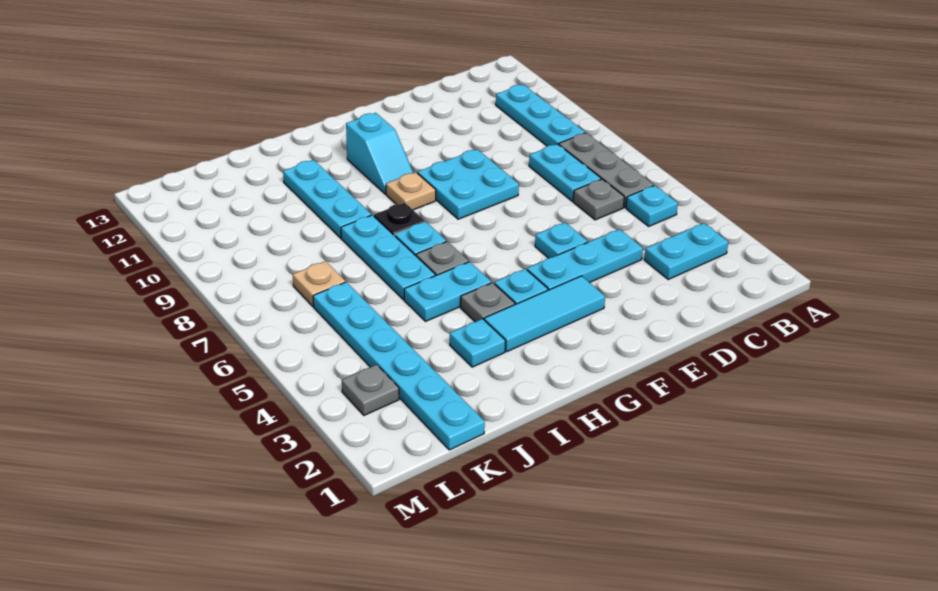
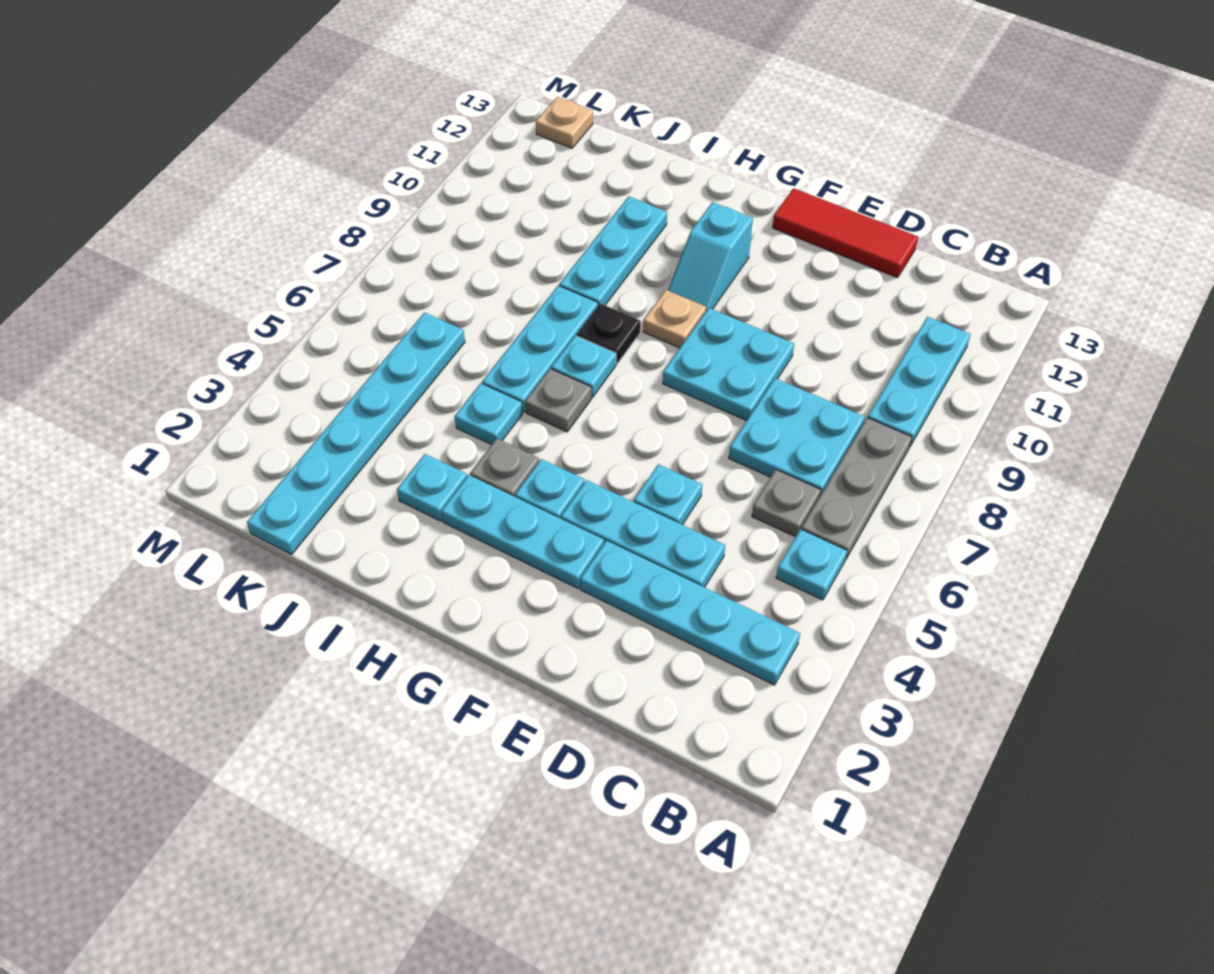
cyan plate B3:C3 level 1 -> cyan plate B3:E3 level 1
cyan plate C7:C8 level 1 -> cyan plate C7:D8 level 1
none -> red tile D13:F13 level 1
cyan tile F3:H3 level 1 -> cyan plate F3:H3 level 1
cyan plate H5:I5 level 1 -> cyan plate I5 level 1
tan plate K7 level 1 -> tan plate L13 level 1
grey plate L3 level 1 -> none

